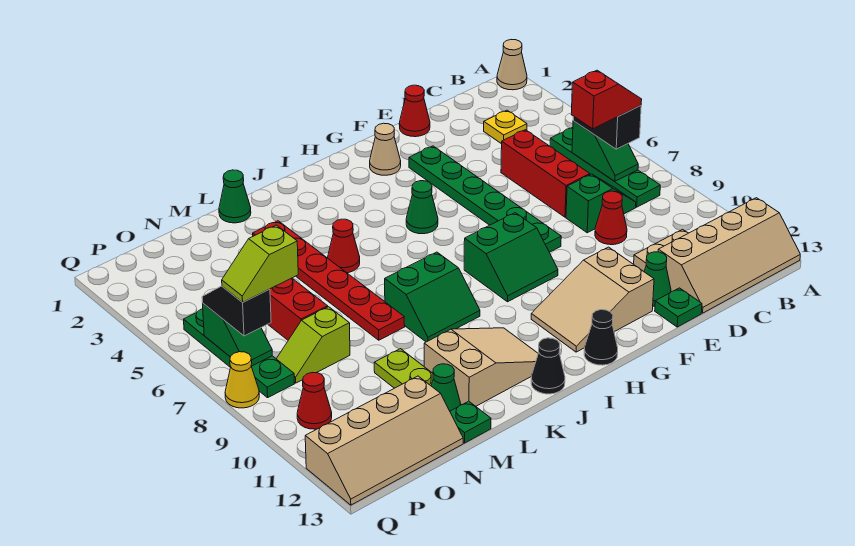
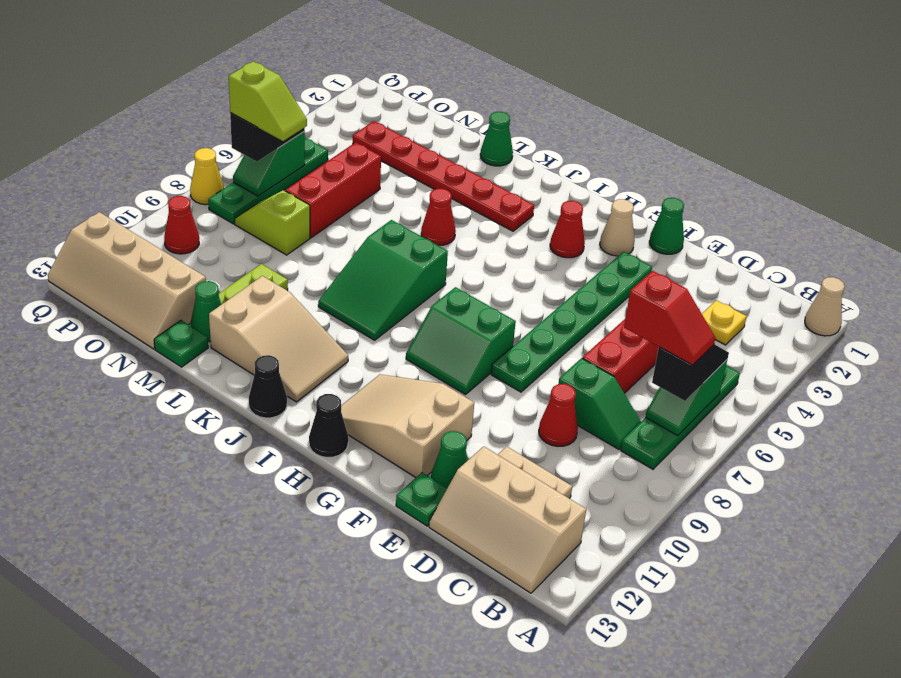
tan slope A12:D13 level 1 top 12 -> tan slope B12:D13 level 1 top 12
red cone E1 level 1 -> red cone H3 level 1
green cone H5 level 1 -> green cone F1 level 1
green slope J8:K9 level 1 top 8 -> green slope J7:K9 level 1 top 7
red plate L3:L8 level 1 -> red plate J3:O3 level 1
lime slope O7:P7 level 4 top O -> lime slope O7:P7 level 4 top P

